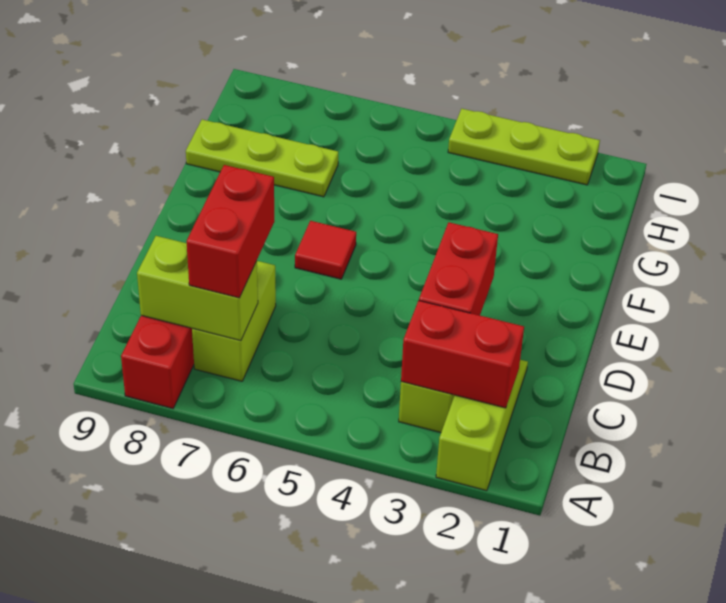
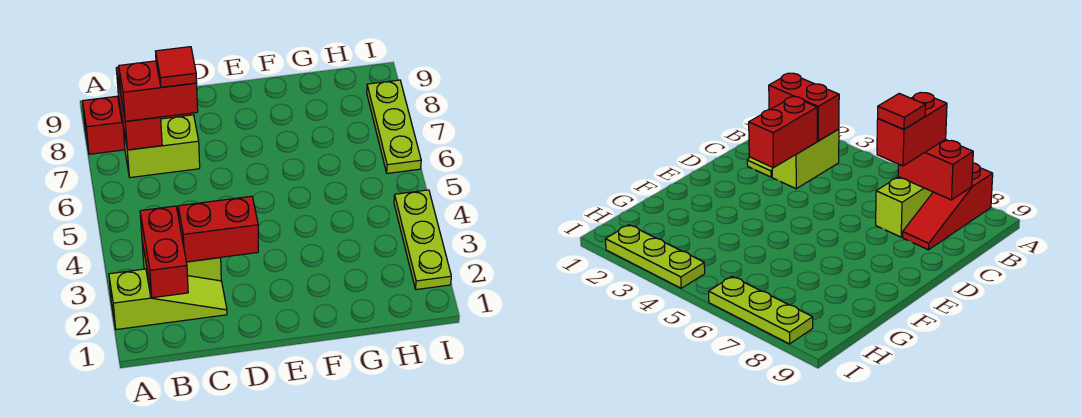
lime brick B7:B8 level 2 -> red brick B7:B8 level 2
red tile E6 level 1 -> red tile C7 level 4
lime plate G7:G9 level 1 -> lime plate I6:I8 level 1

